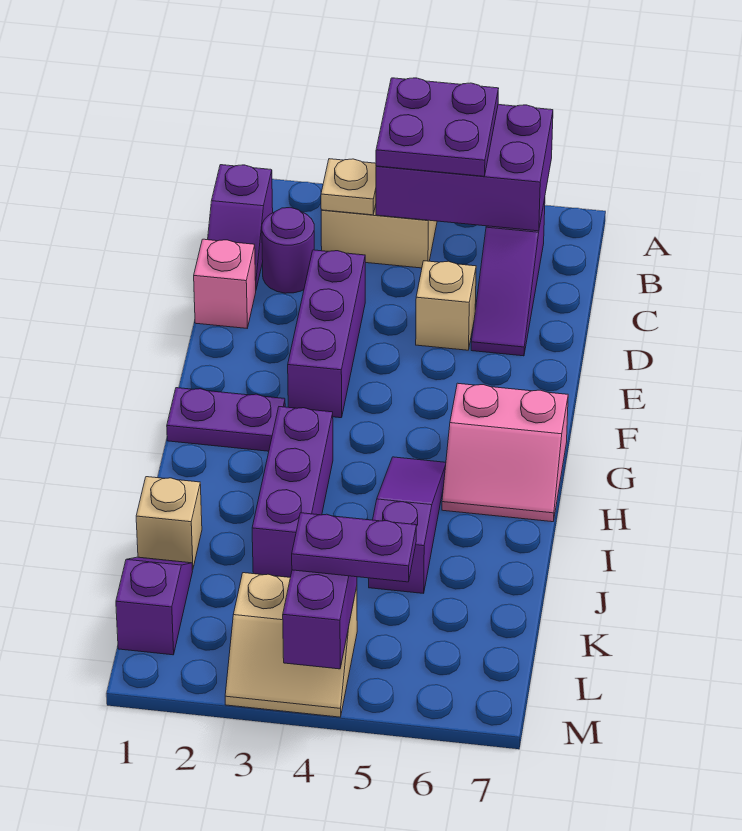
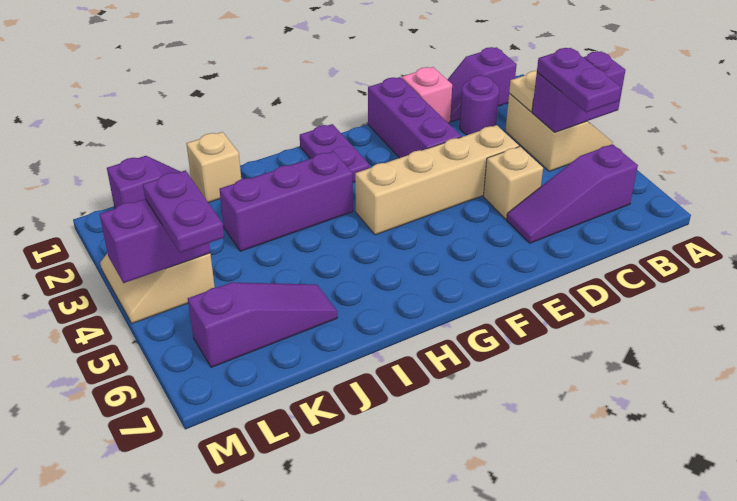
purple brick A4:B6 level 2 -> purple brick A4:B4 level 2
purple plate A4:B5 level 3 -> purple plate B4:B5 level 3
purple brick D3:F3 level 1 -> purple brick E1:E3 level 1
none -> tan brick D4:G4 level 1
pink slope G6:H7 level 1 top G -> none
purple slope H5:J5 level 1 top J -> purple slope J6:L6 level 1 top L

